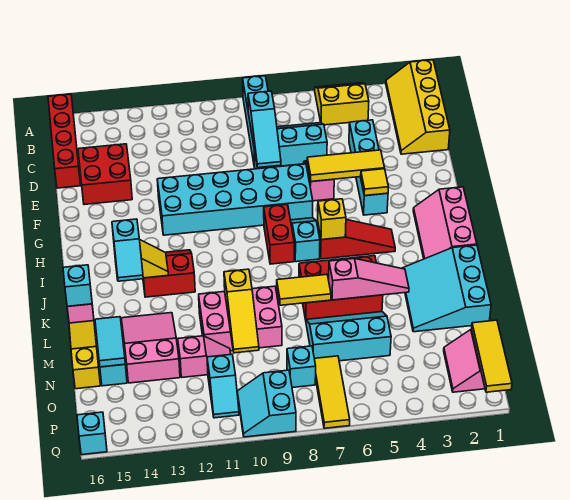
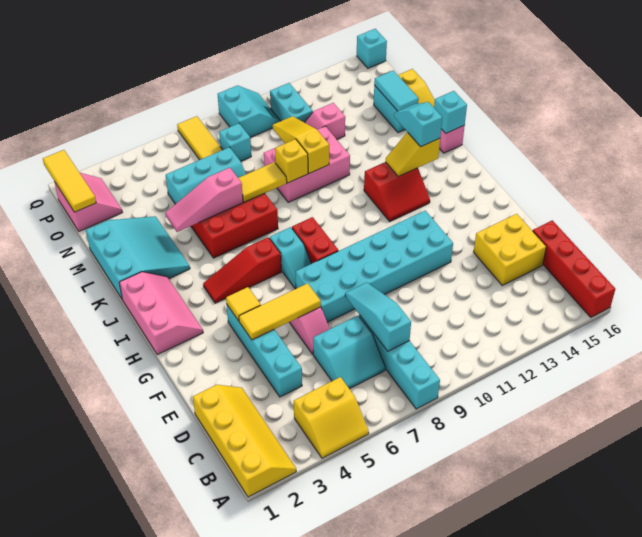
red brick D14:E15 level 1 -> yellow brick D14:E15 level 1
yellow brick I6 level 2 -> yellow brick L9 level 2
pink slope L13:N14 level 1 top N -> none
cyan slope O11:P11 level 1 top O -> cyan brick O11:P11 level 1

